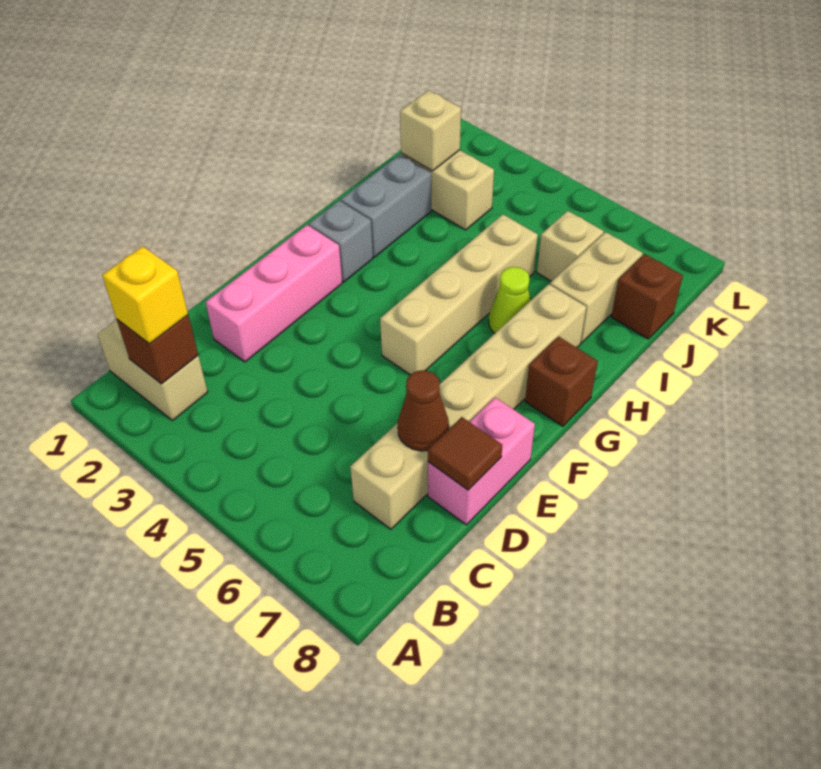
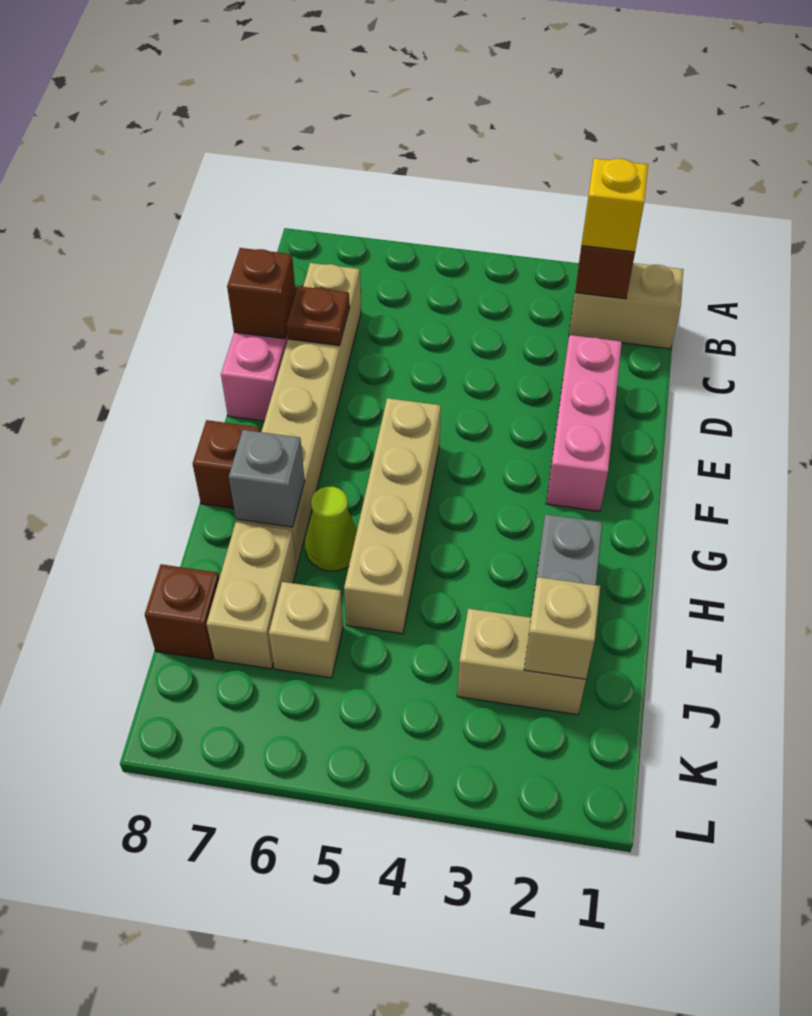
brown cone D7 level 2 -> brown plate D7 level 2
brown tile D8 level 2 -> brown brick D8 level 2
grey brick G2 level 1 -> grey brick H7 level 2

